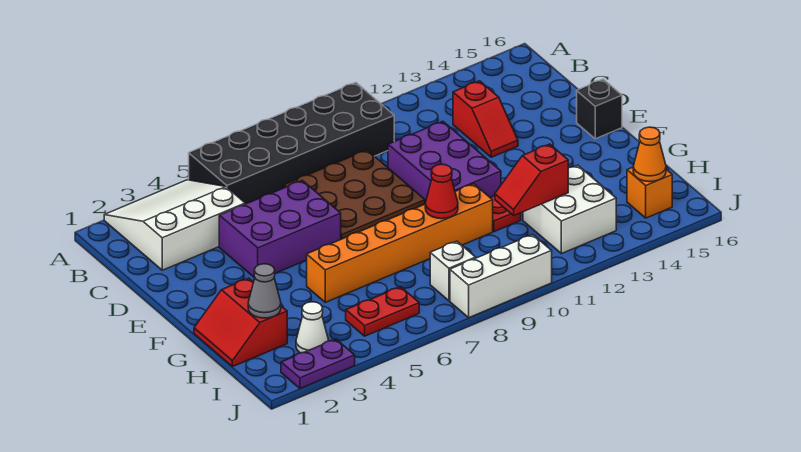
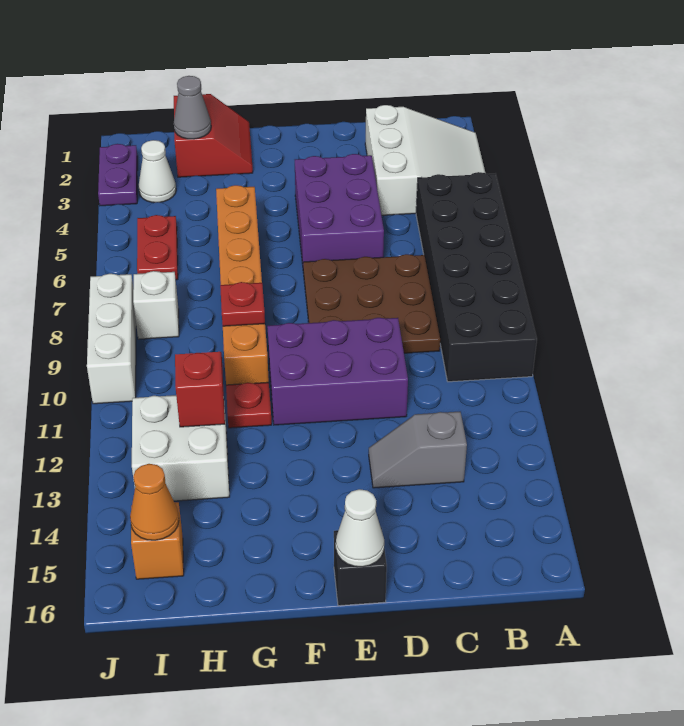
red slope C13:D13 level 1 top C -> grey slope C13:D13 level 1 top C
none -> white cone E16 level 2
red slope G1:H2 level 1 top 2 -> red slope G1:H2 level 1 top H
red cone G9 level 2 -> red plate G9 level 2

